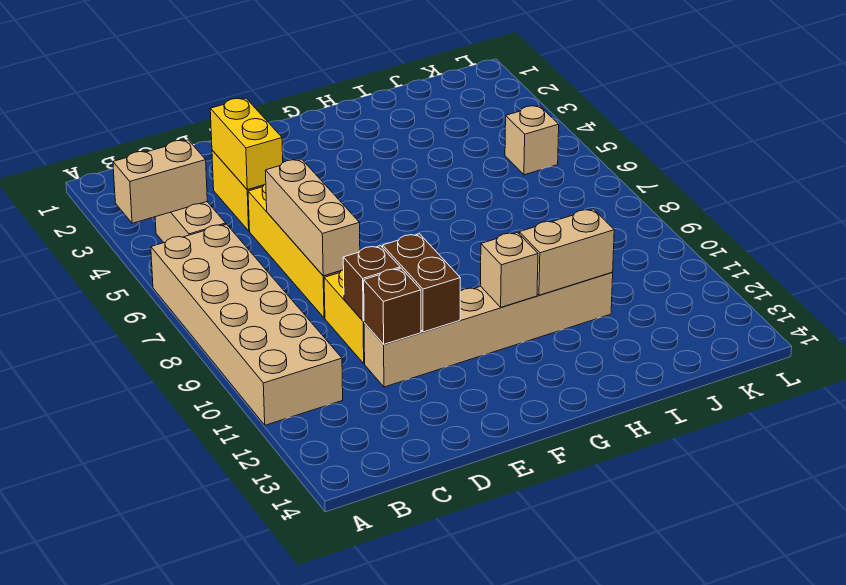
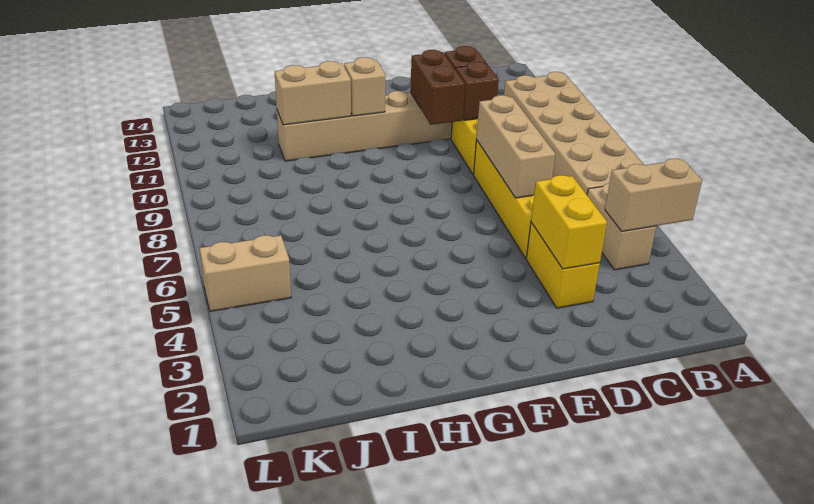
tan brick K5 level 1 -> tan brick K5:L5 level 1

